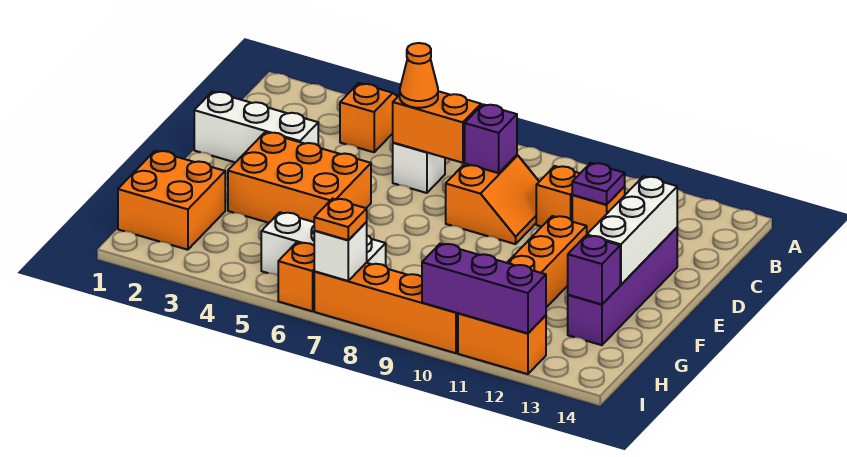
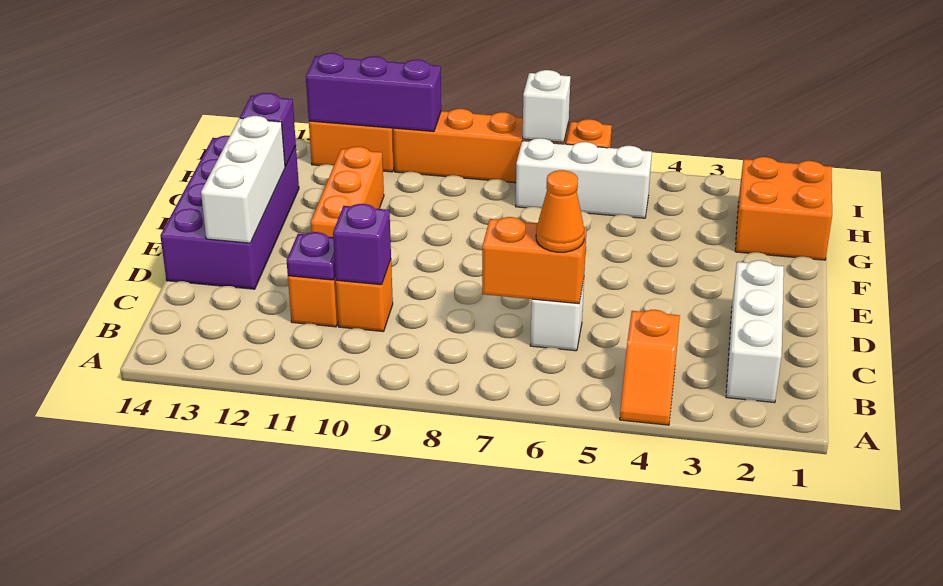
orange slope C8:D9 level 1 top 8 -> none
purple brick C8 level 2 -> purple brick C10 level 2
white brick D1:D3 level 1 -> white brick B2:D2 level 1
purple brick D13:G13 level 1 -> purple brick D13:G14 level 1
orange brick E3:F5 level 1 -> none
orange plate I7 level 3 -> none

